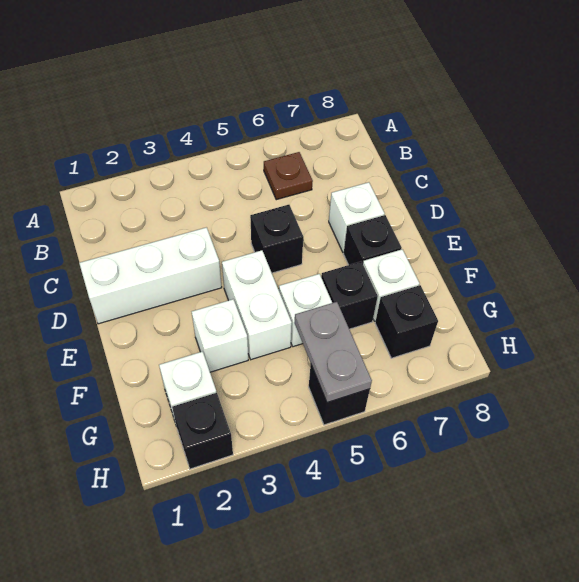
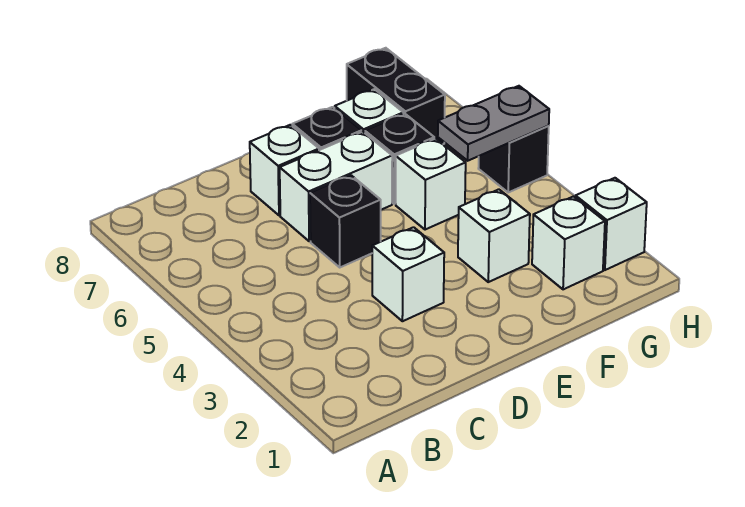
brown plate B6 level 1 -> none
white brick D1:D3 level 1 -> white brick D3 level 1
white brick E4:F4 level 1 -> white brick D6:E6 level 1
black brick G7 level 1 -> black brick G7:G8 level 1
black brick H2 level 1 -> white brick H2 level 1

